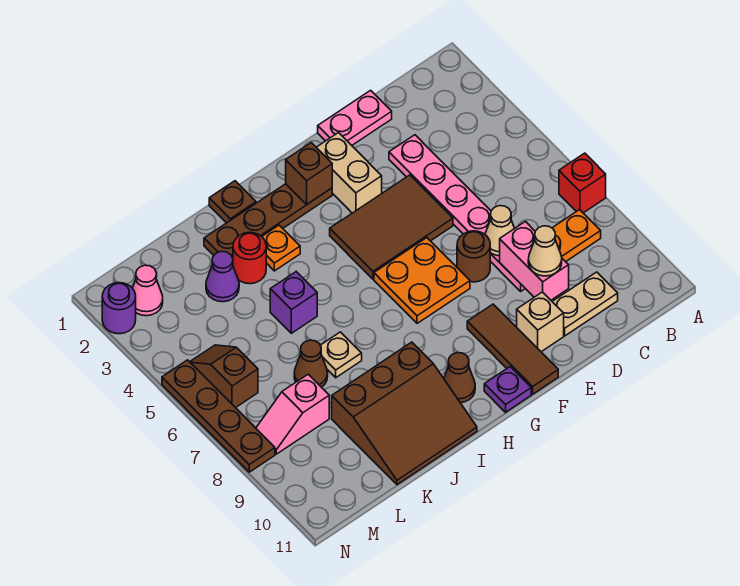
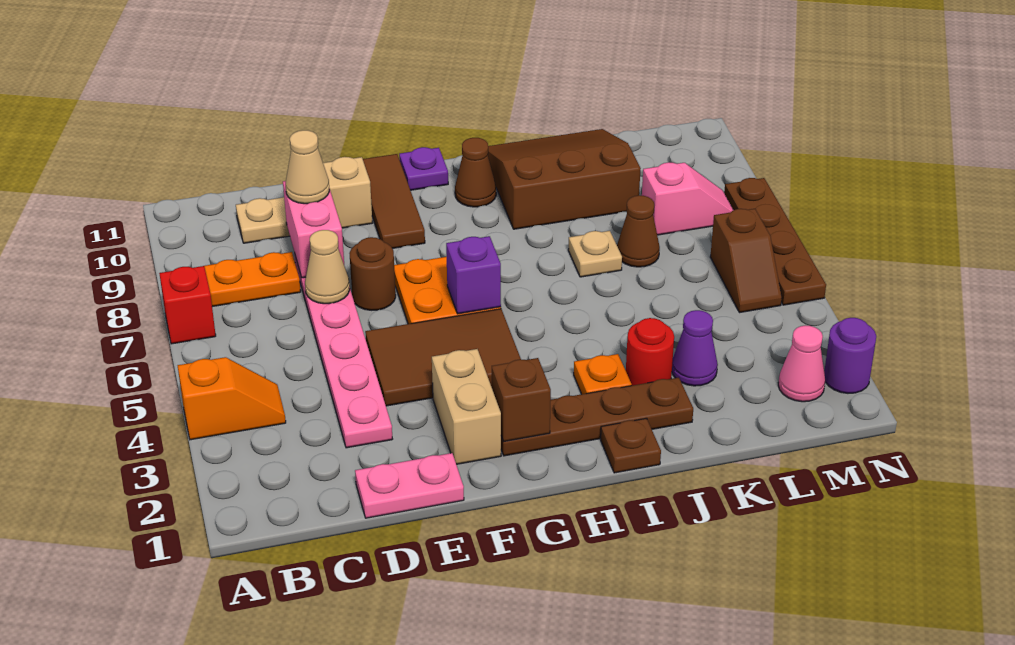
none -> orange slope A4:B4 level 1 top A
purple brick J5 level 1 -> purple brick G6 level 2

